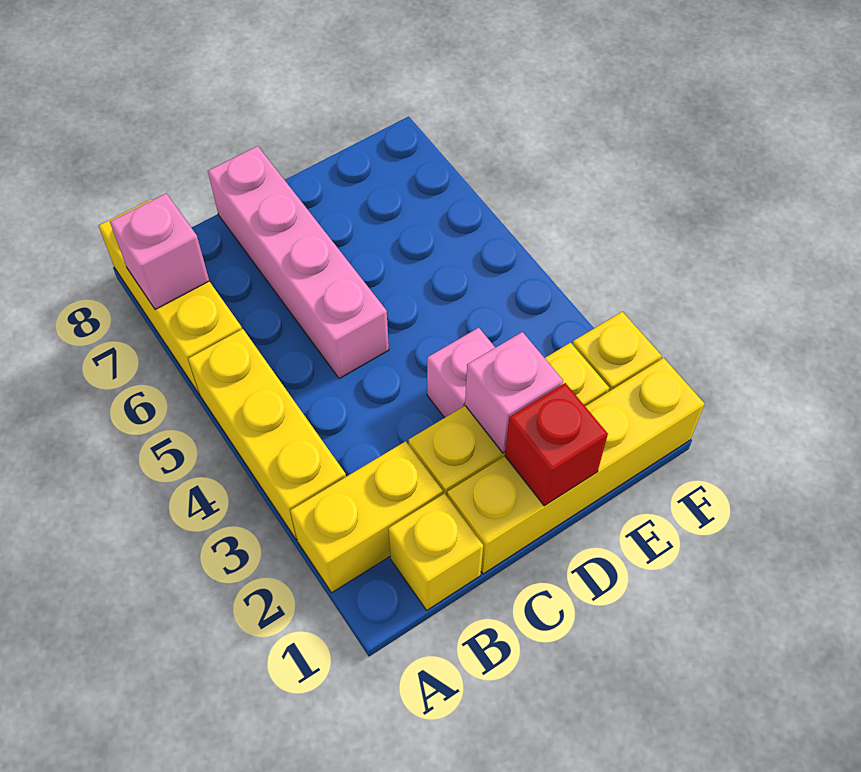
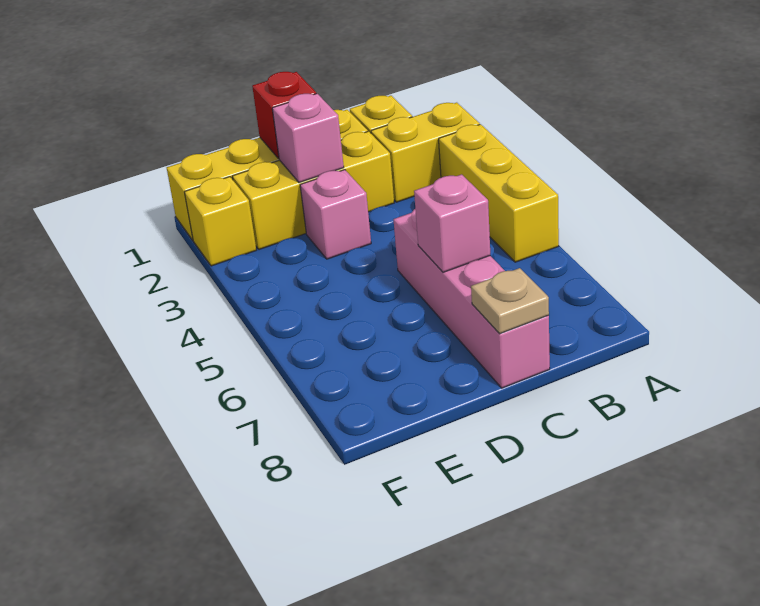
yellow brick A6:A8 level 1 -> none
pink brick A7 level 2 -> pink brick C6 level 2
none -> tan plate C8 level 2

